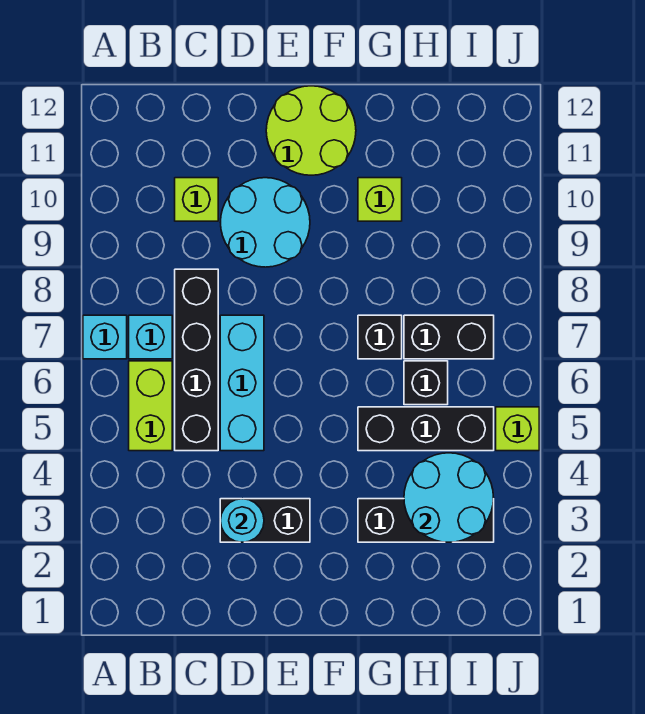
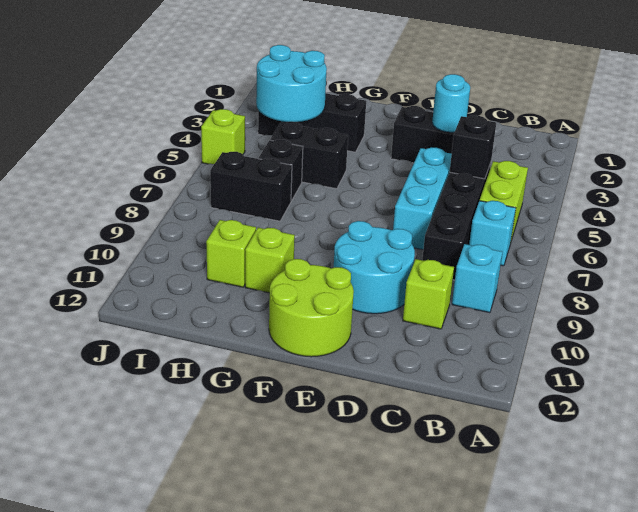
cyan brick A7 level 1 -> cyan brick B9 level 1
black brick G5:I5 level 1 -> black brick G5:H5 level 1
black brick G7 level 1 -> black brick C5 level 2
none -> lime brick H10 level 1

